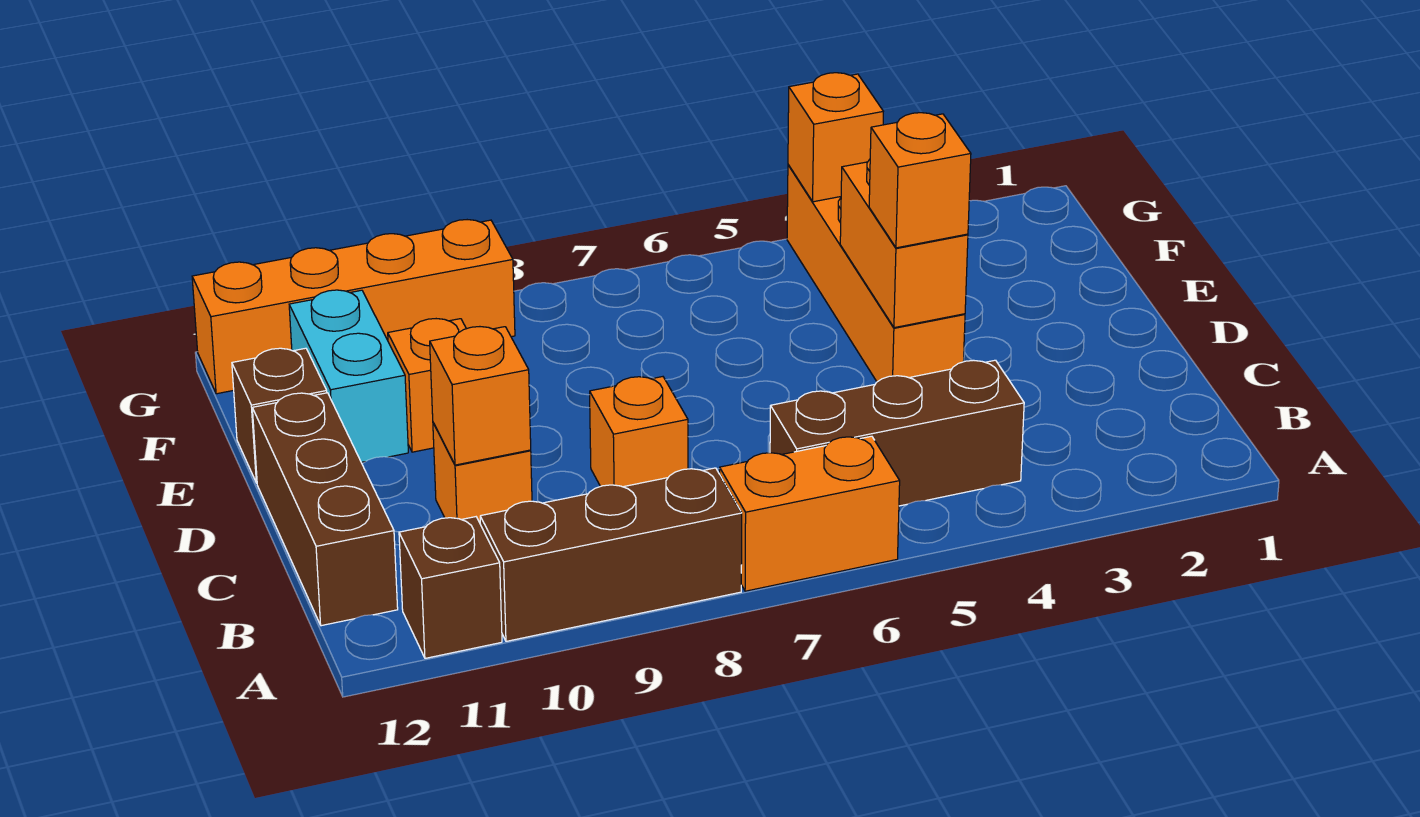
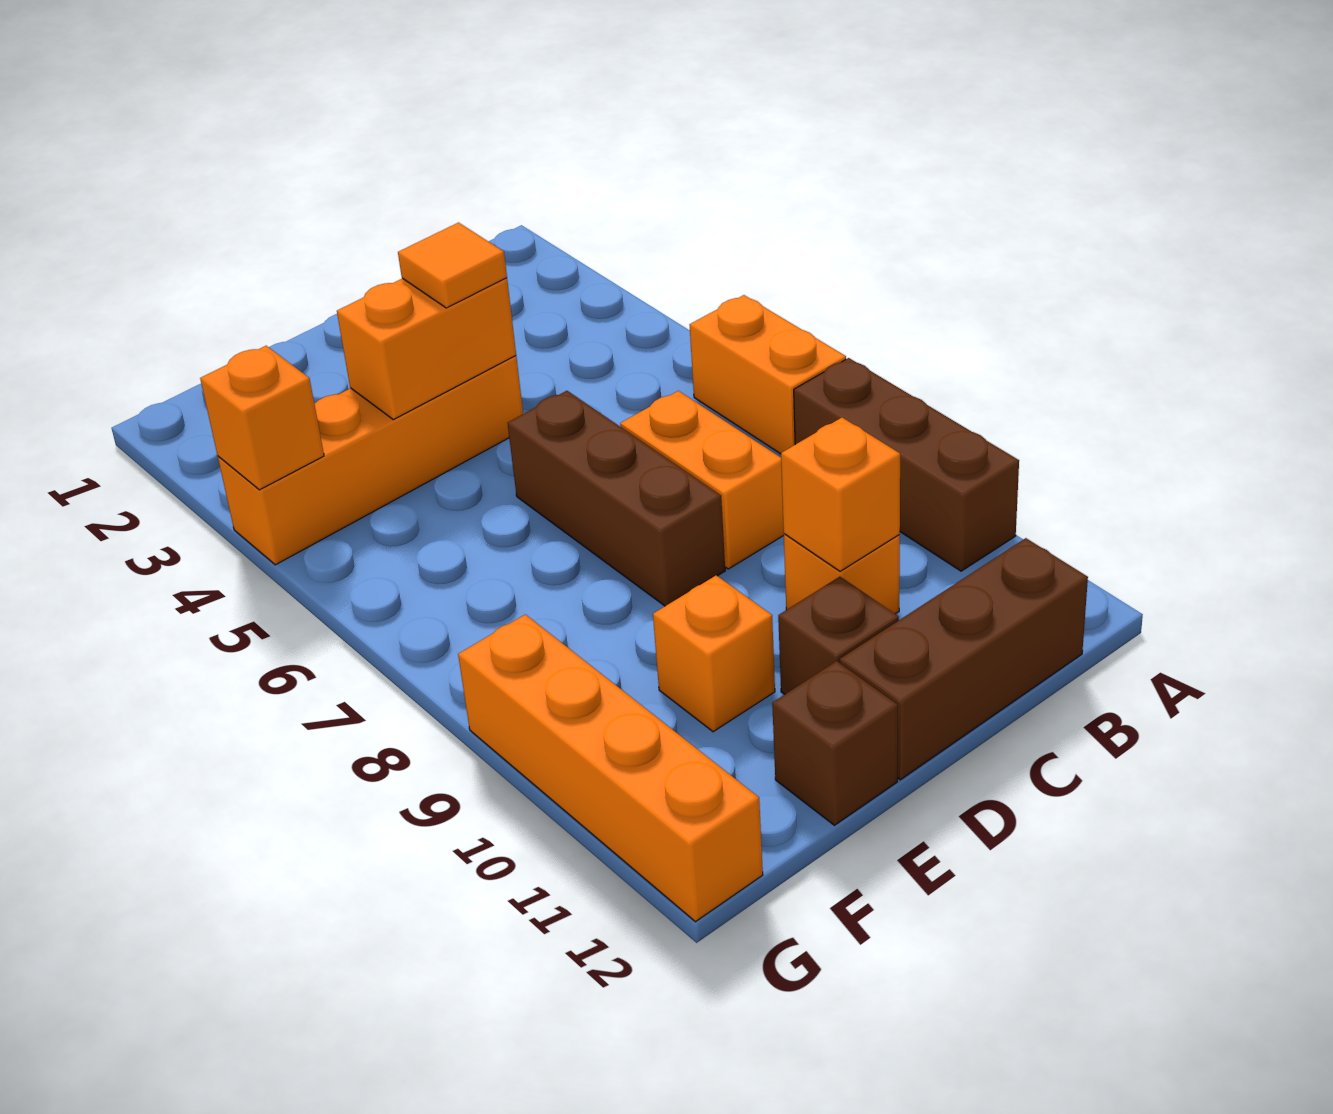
brown brick A11 level 1 -> brown brick D11 level 1
brown brick B4:B6 level 1 -> brown brick D6:D8 level 1
orange brick C8 level 1 -> orange brick C7:C8 level 1
orange brick D4 level 3 -> orange tile D4 level 3
cyan brick E11:F11 level 1 -> none

